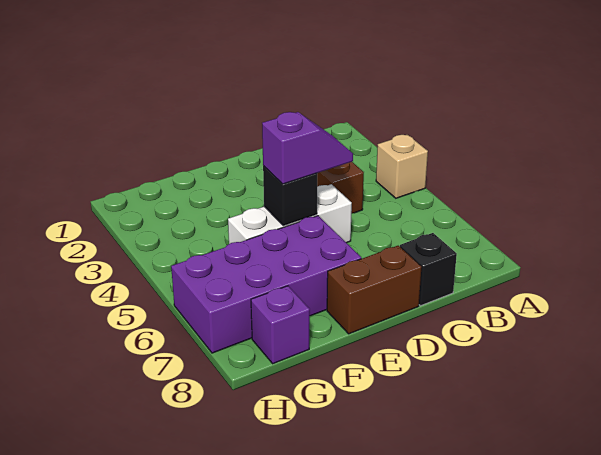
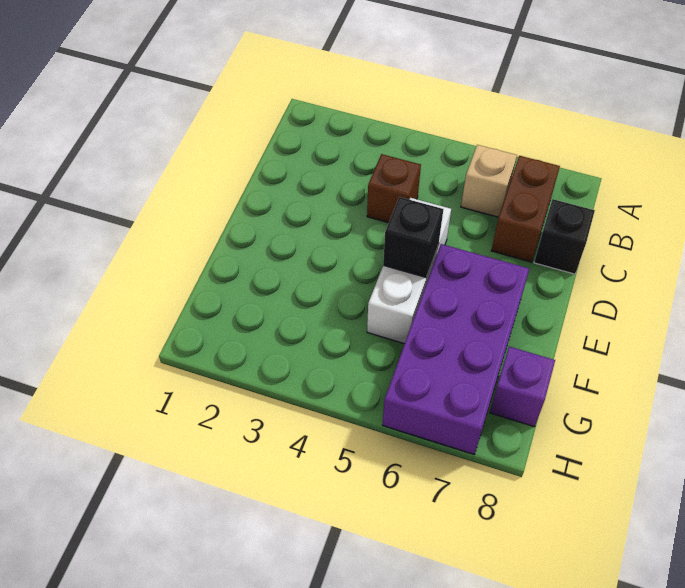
tan brick A4 level 1 -> tan brick B6 level 1
purple slope D5:E5 level 3 top E -> none
brown brick D8:E8 level 1 -> brown brick B7:C7 level 1

